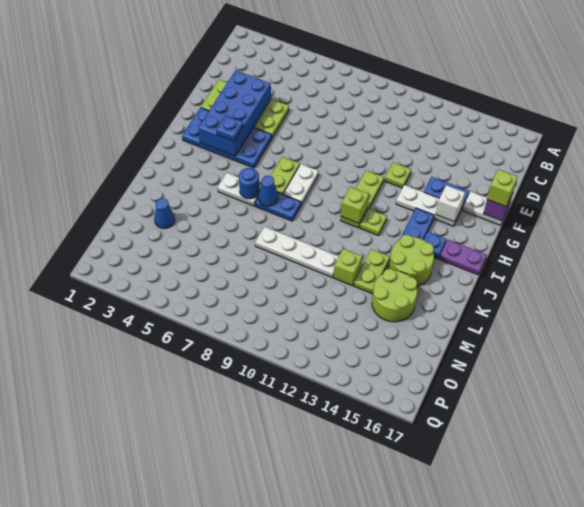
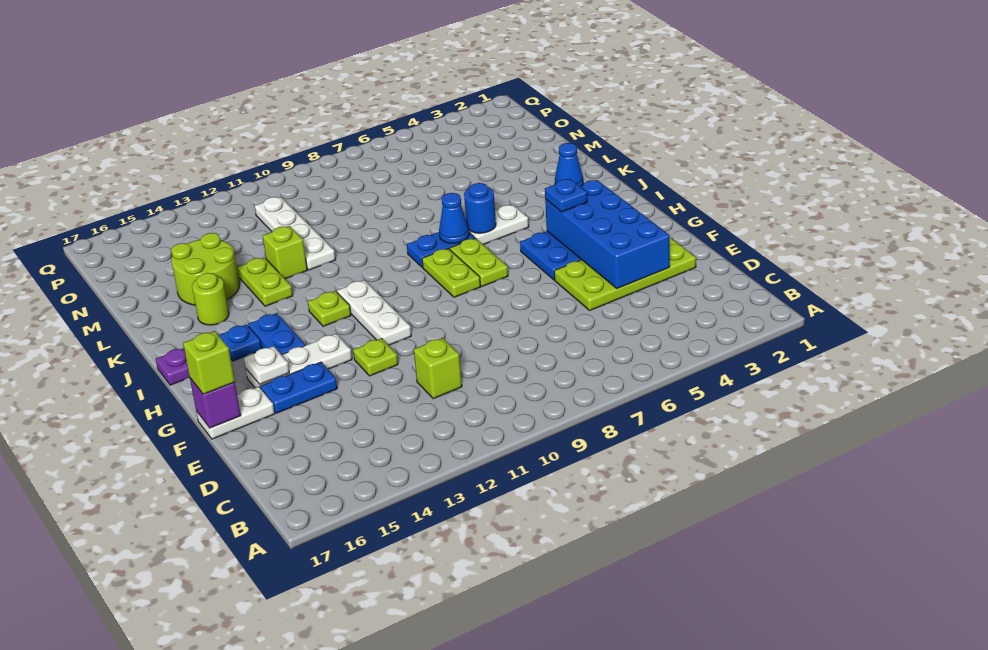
lime plate G11:I11 level 1 -> white plate G11:I11 level 1
white brick G15 level 2 -> white plate G15 level 2
white plate H8:I8 level 1 -> lime plate H8:I8 level 1
lime brick I11 level 2 -> lime brick D11 level 1
lime round brick J14:K15 level 1 -> lime round brick K15 level 1
white plate L8:L11 level 1 -> white plate L11:O11 level 1
blue cone M3 level 1 -> blue cone K2 level 1

